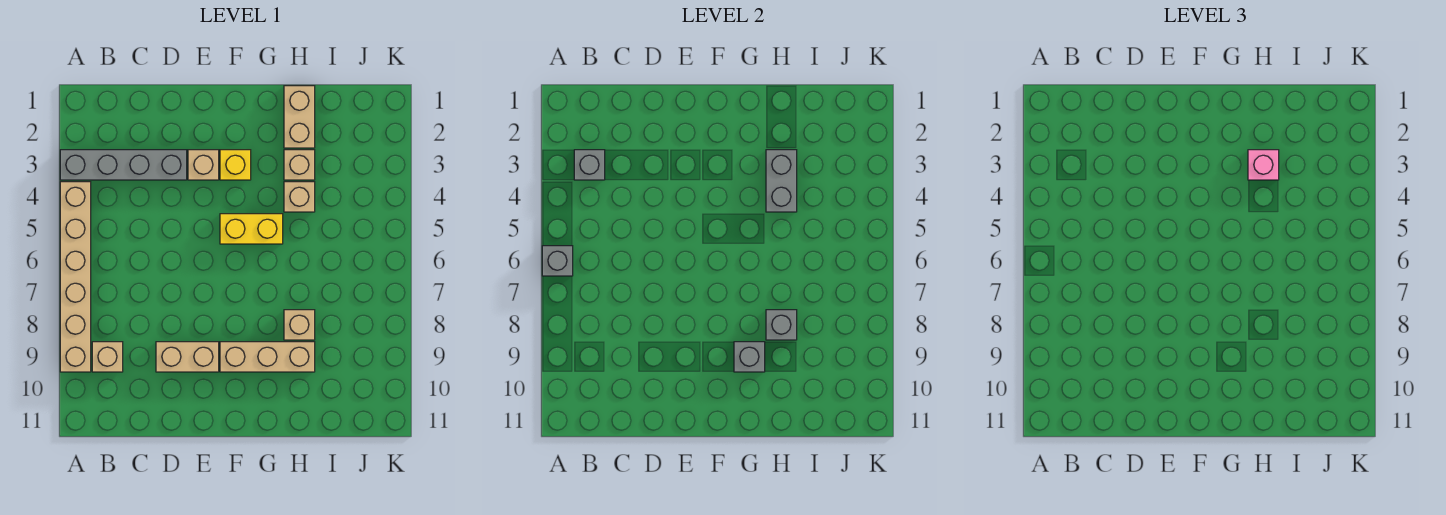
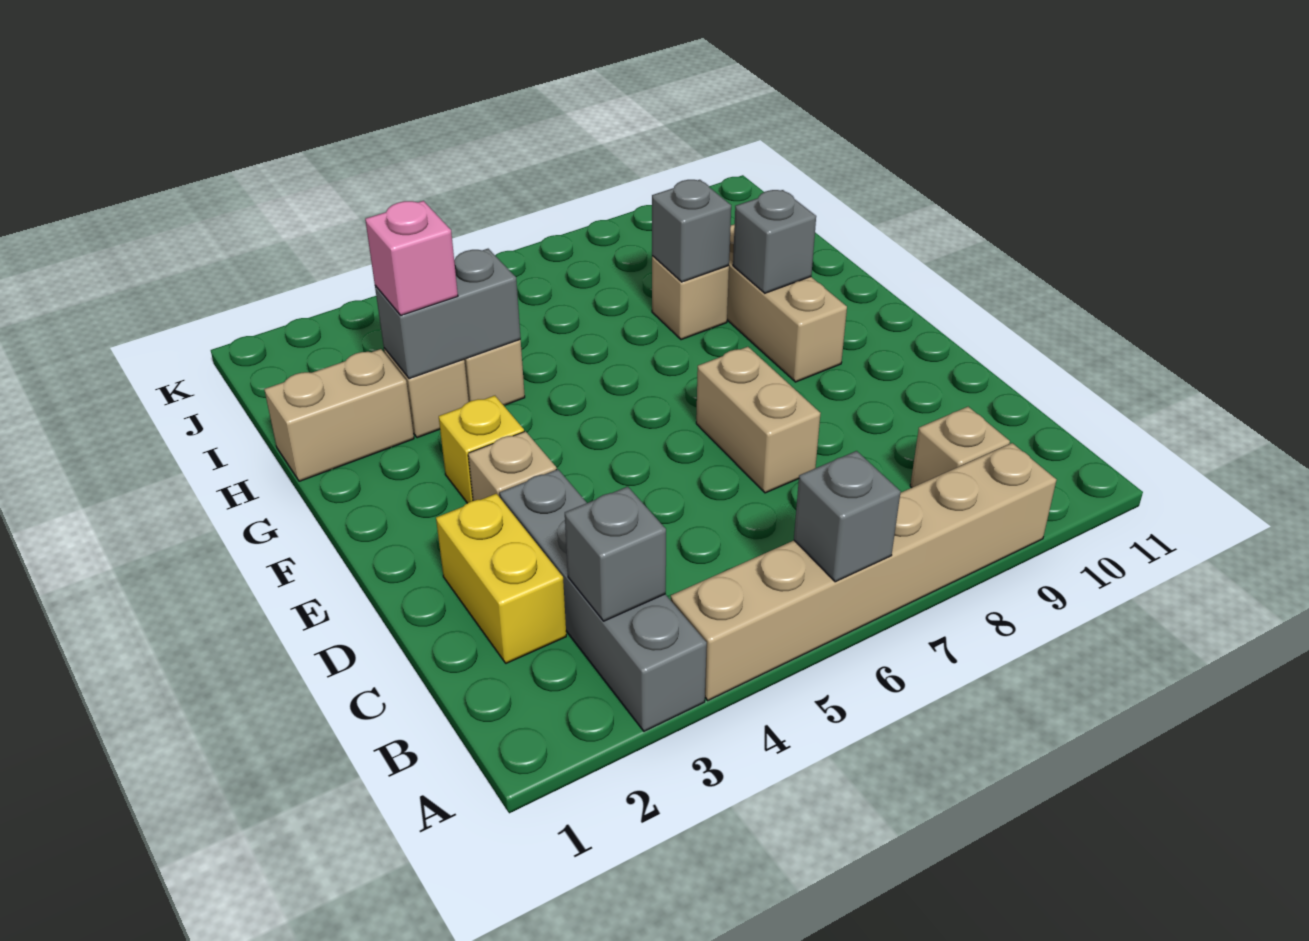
tan brick D9:E9 level 1 -> tan brick D7:E7 level 1
yellow brick F5:G5 level 1 -> yellow brick C2:D2 level 1

